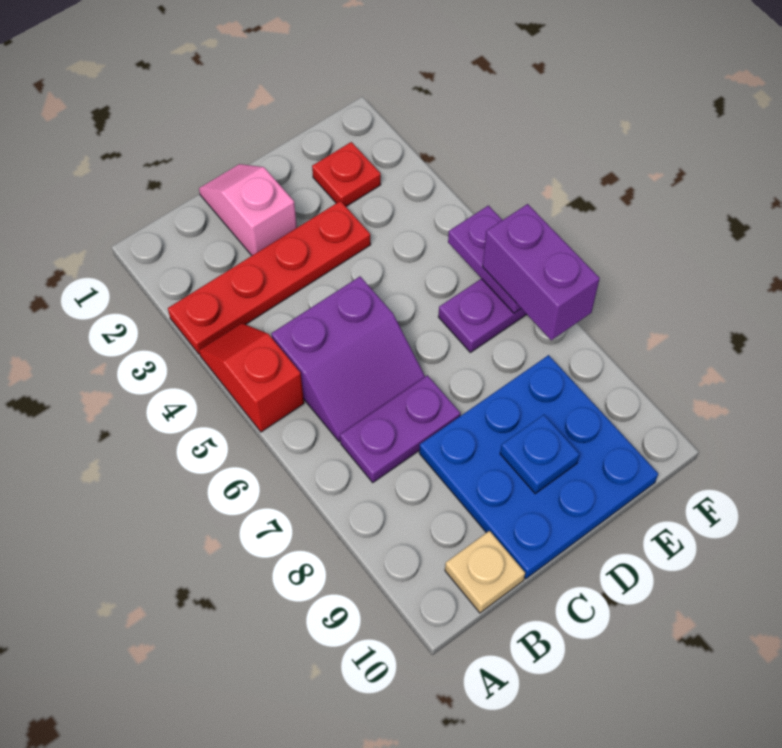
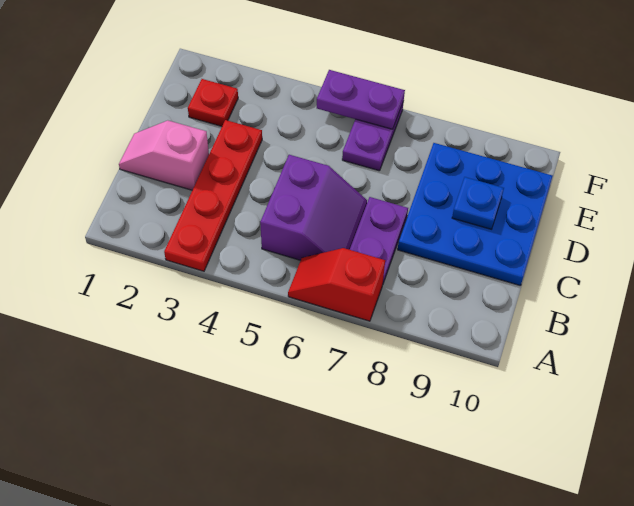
red slope A4:A5 level 1 top 5 -> red slope A6:A7 level 1 top 7
tan plate B10 level 1 -> none
purple brick F6:F7 level 3 -> none

